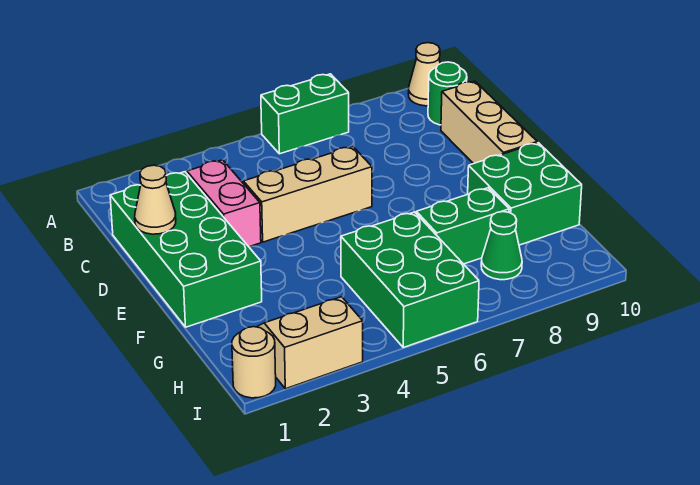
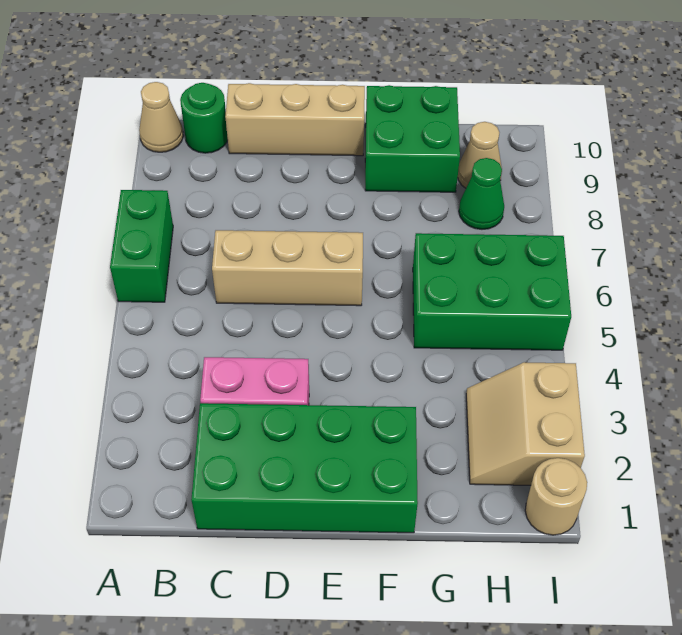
tan cone D1 level 2 -> tan cone H9 level 1
tan brick D4:D6 level 1 -> tan brick C6:E6 level 1
green brick G7:G8 level 1 -> none

